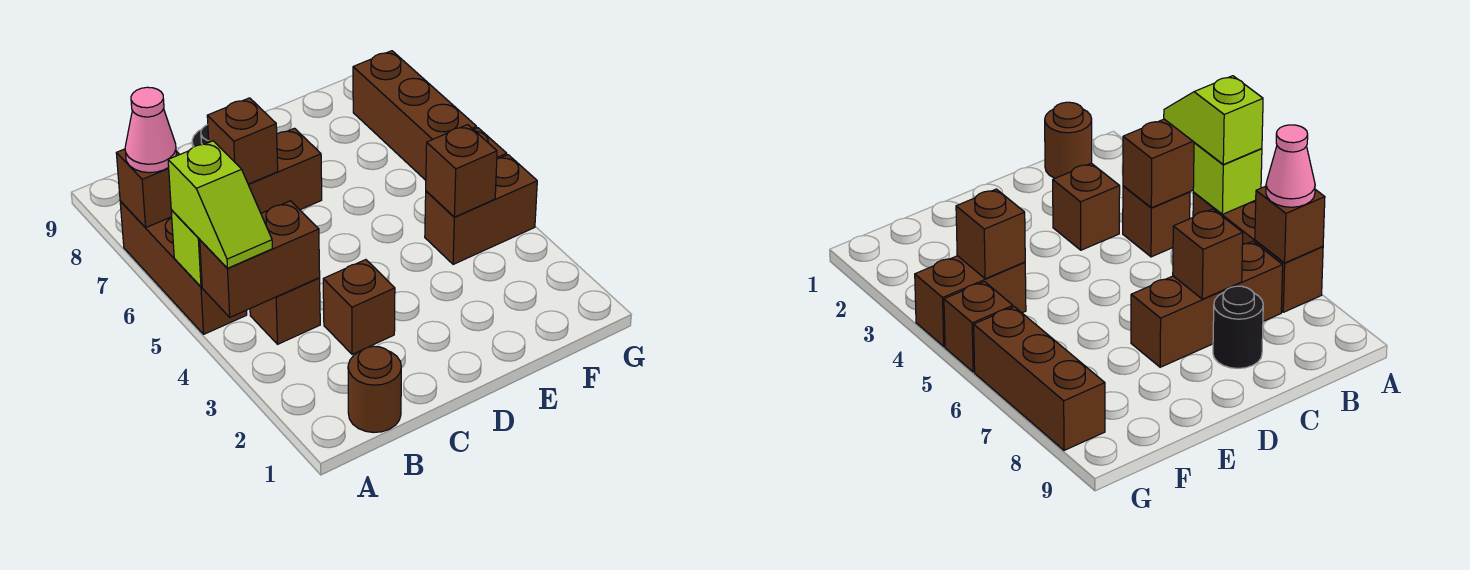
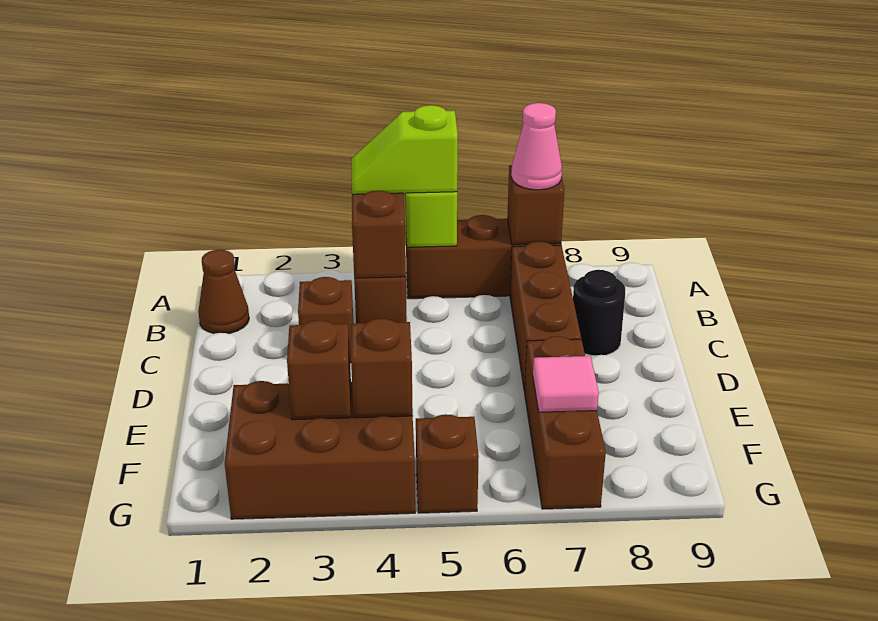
brown round brick B1 level 1 -> brown cone B1 level 1
brown brick C7 level 2 -> brown brick F3 level 2
brown brick F4:G4 level 1 -> brown brick F2:G4 level 1
none -> pink tile F7 level 2
brown brick G6:G8 level 1 -> brown brick E7:G7 level 1

